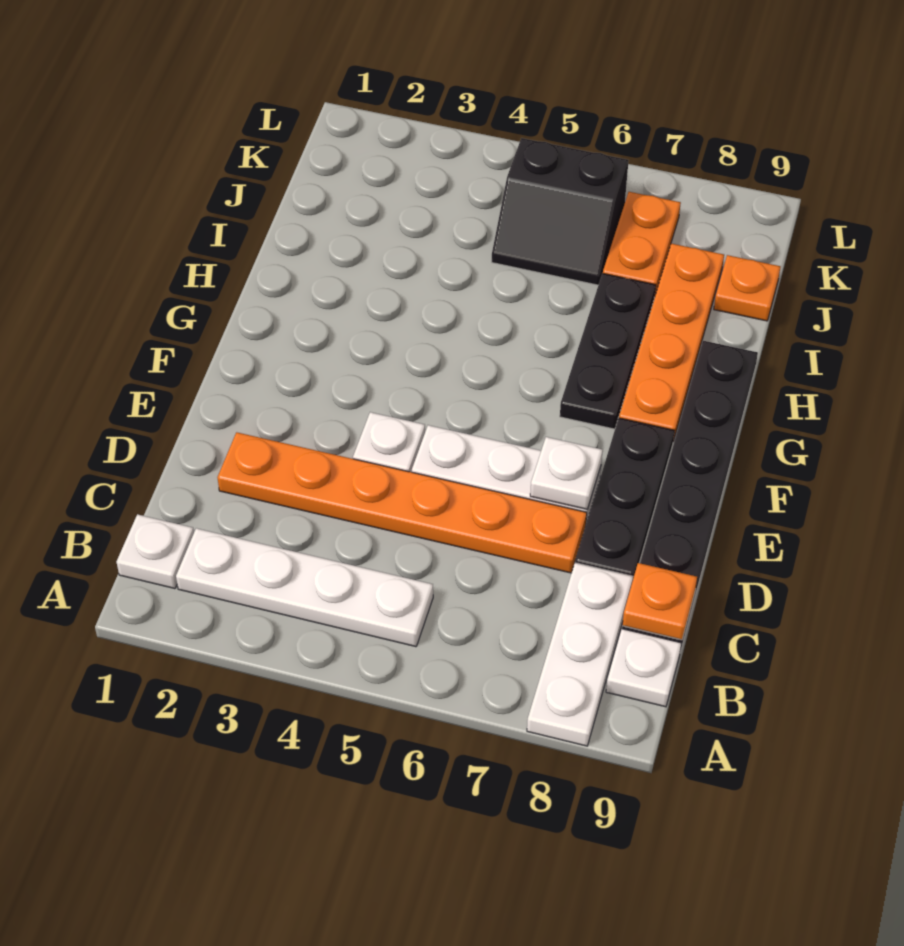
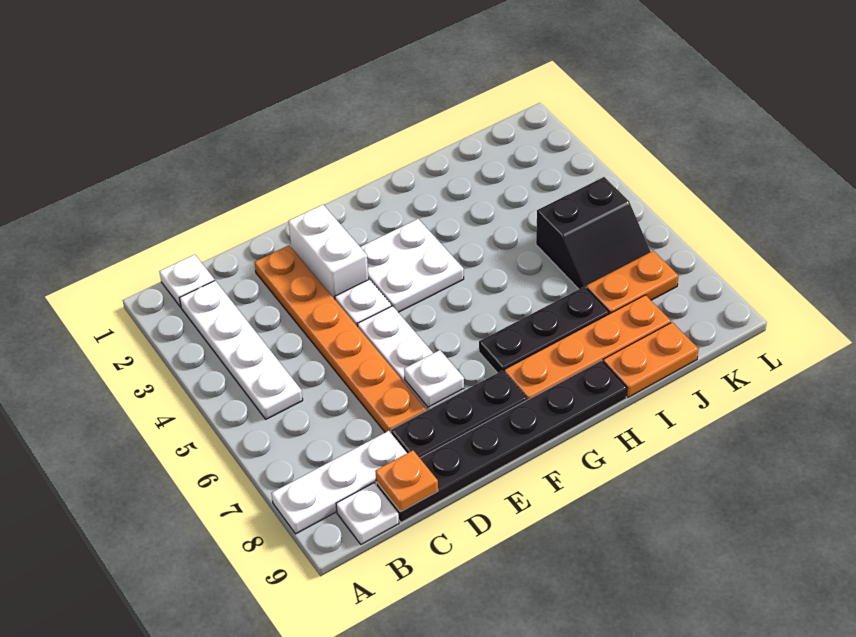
none -> white brick E2:E3 level 1
none -> white plate F3:G4 level 1
black slope J5:K6 level 1 top K -> black slope J5:K6 level 1 top 5
orange plate J9 level 1 -> orange plate I9:J9 level 1

